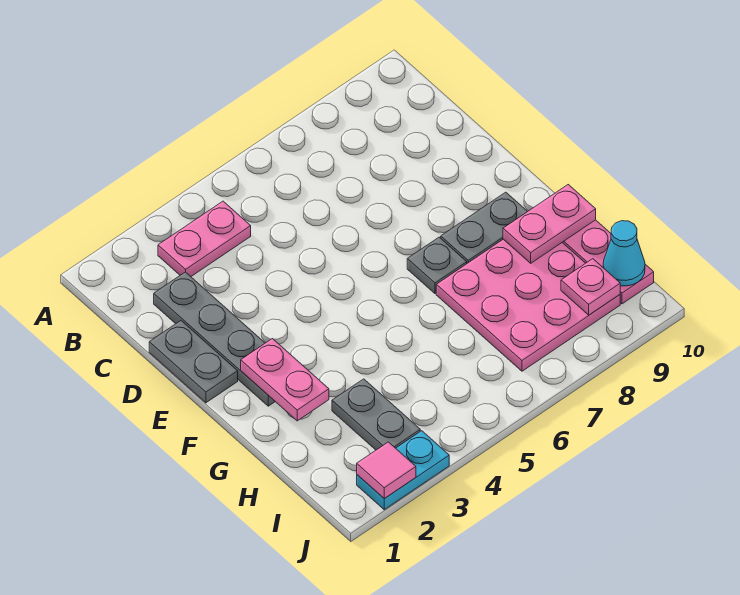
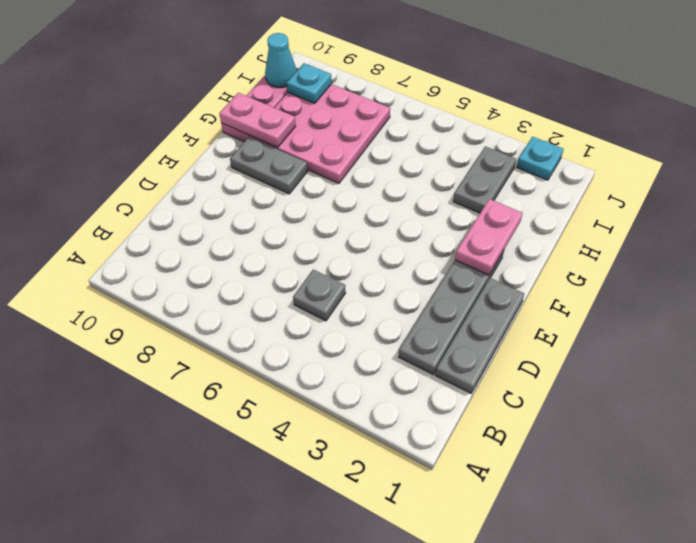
pink plate B3:B4 level 1 -> none
grey plate D1:E1 level 1 -> grey plate C1:E1 level 1
grey plate F7 level 1 -> grey plate C5 level 1
pink plate I9 level 2 -> cyan plate I9 level 2
cyan plate J2:J3 level 1 -> cyan plate J2 level 1
pink tile J2 level 2 -> none

